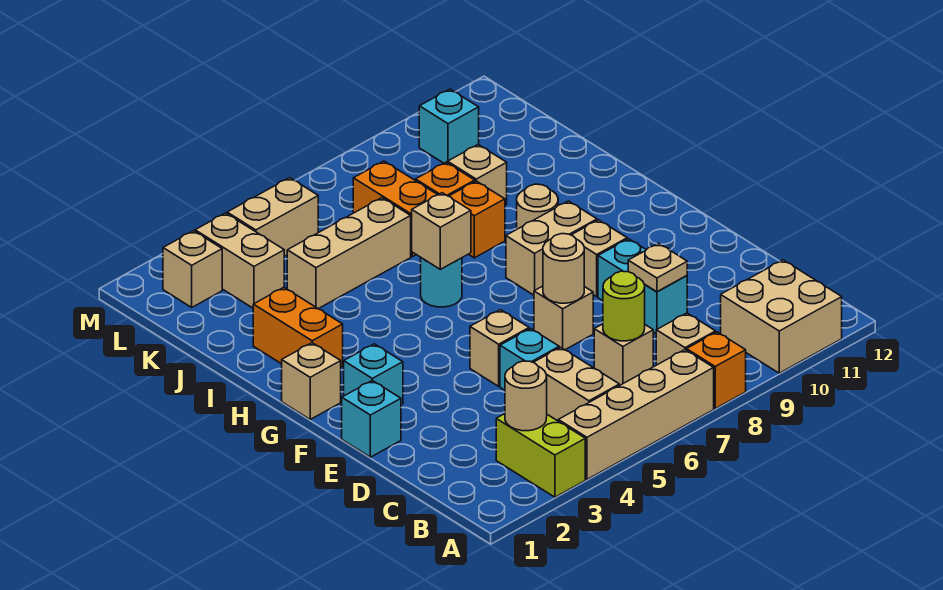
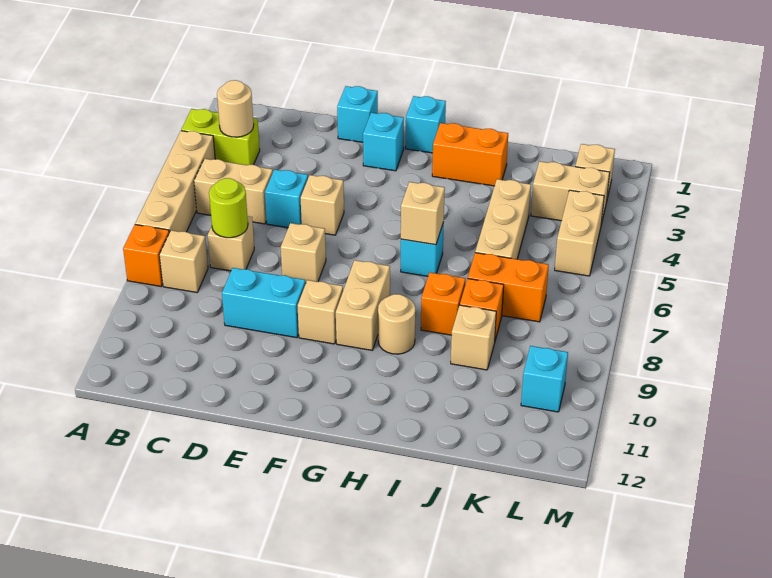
tan brick A10:B11 level 1 -> none
tan plate D9 level 2 -> none
tan round brick E7 level 2 -> none
tan brick G1 level 1 -> cyan brick G1 level 1
cyan round brick H6 level 1 -> cyan brick H6 level 1

